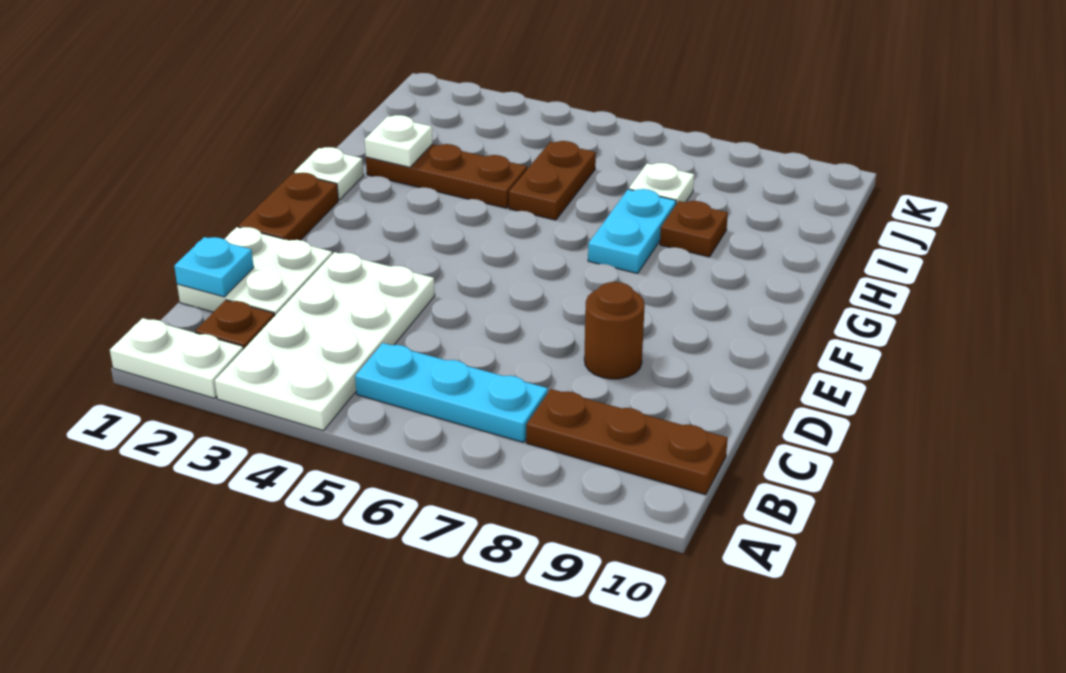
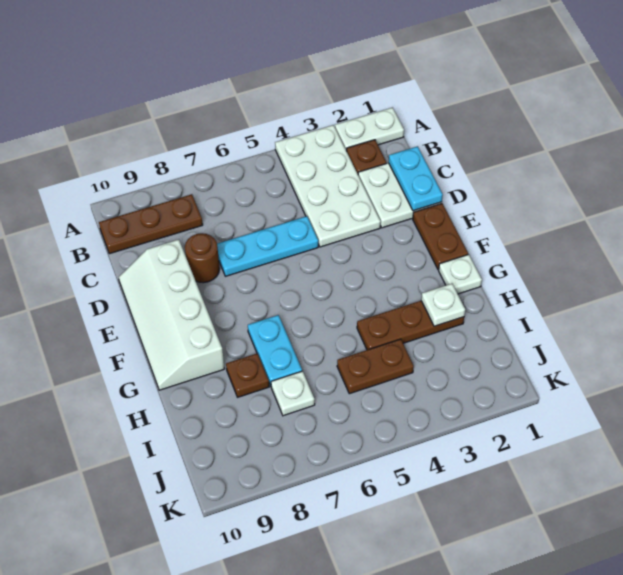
cyan plate B5:B7 level 1 -> cyan plate D5:D7 level 1
cyan plate C1 level 2 -> cyan plate C1:D1 level 2
none -> white slope D9:G10 level 1 top 9
brown plate H5:I5 level 1 -> brown plate I4:I5 level 1

